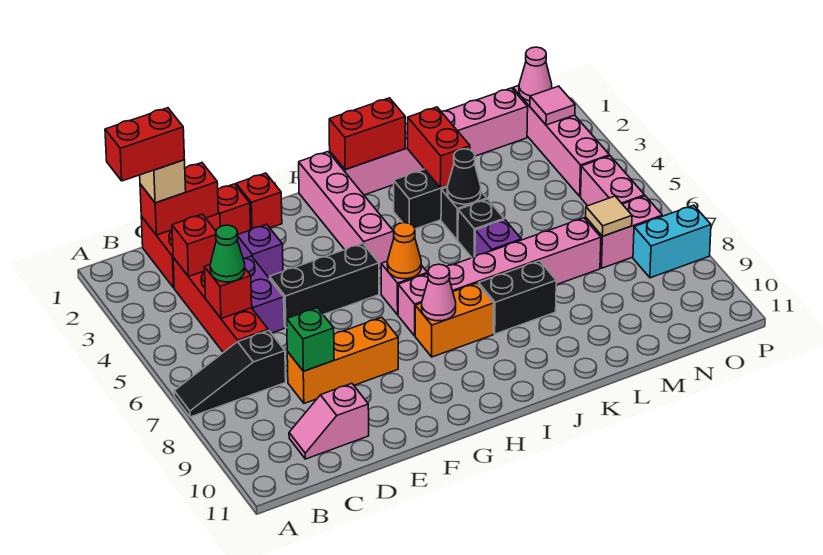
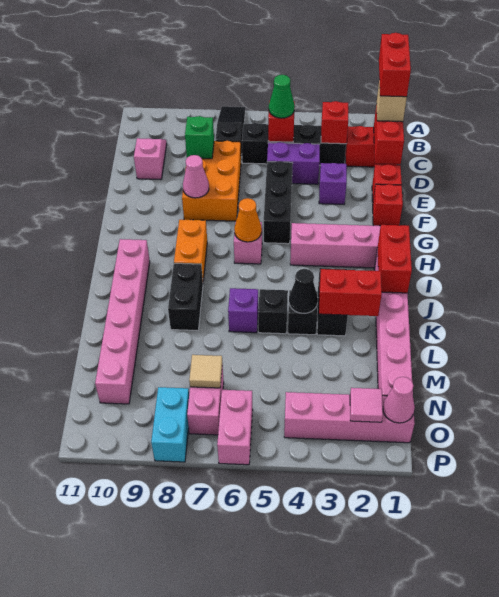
red brick C3:C6 level 1 -> black brick C3:C6 level 1
orange brick D8:F8 level 1 -> orange brick D7:F8 level 1
pink brick H7:M7 level 1 -> pink brick I10:N10 level 1
pink cone H8 level 2 -> pink cone F8 level 2
pink brick O5:O6 level 1 -> pink brick O6:P6 level 1

